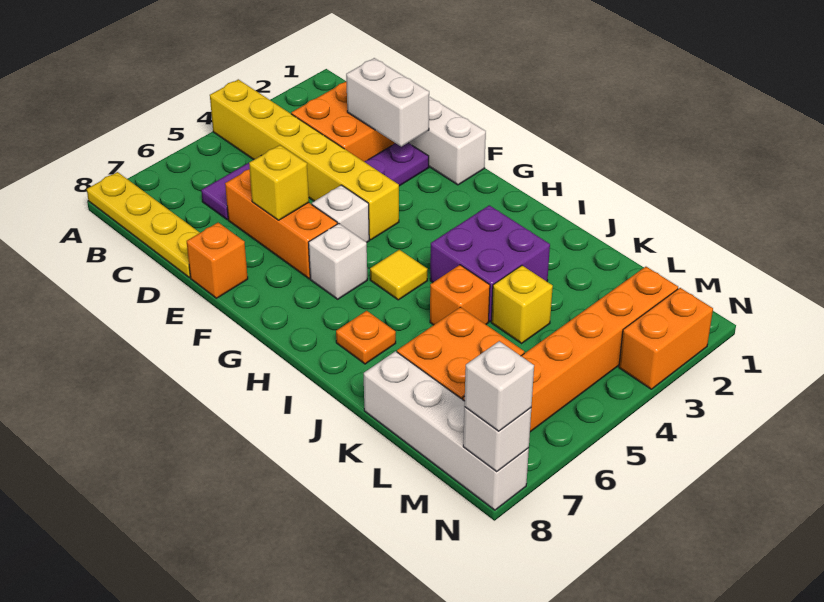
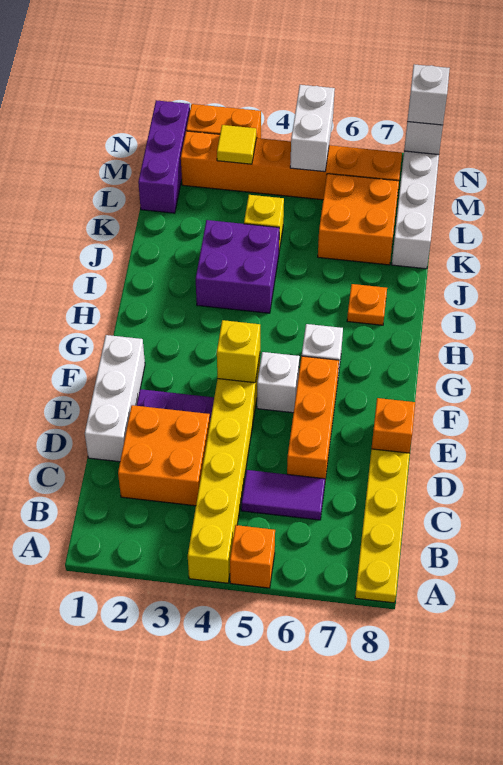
white brick D2:E2 level 2 -> white brick M5:N5 level 2
yellow brick E6 level 2 -> yellow brick F4 level 2
yellow tile H5 level 1 -> yellow tile M3 level 2
orange brick J5 level 1 -> orange brick A5 level 1
none -> purple brick L1:N1 level 1

